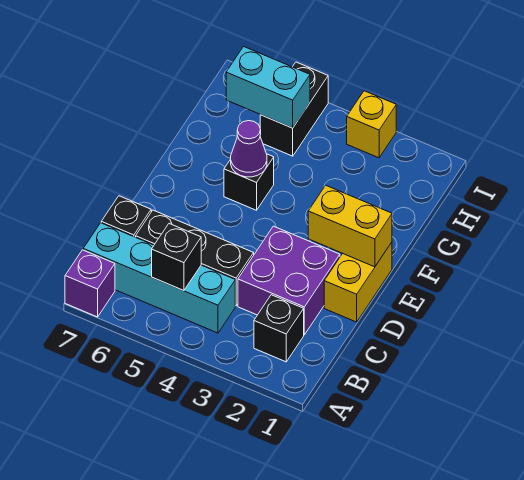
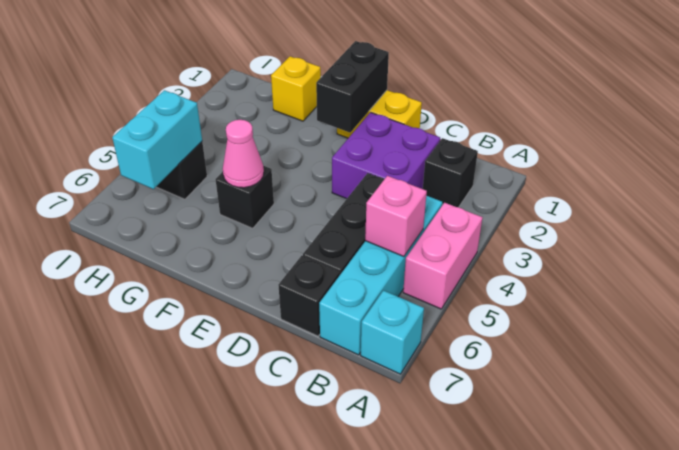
none -> pink brick A4:A5 level 1
purple brick A7 level 1 -> cyan brick A7 level 1
black brick B5 level 2 -> pink brick B5 level 2
yellow brick E1:E2 level 2 -> black brick E1:E2 level 2
purple cone F5 level 2 -> pink cone F5 level 2
yellow brick I3 level 1 -> yellow brick G1 level 1

